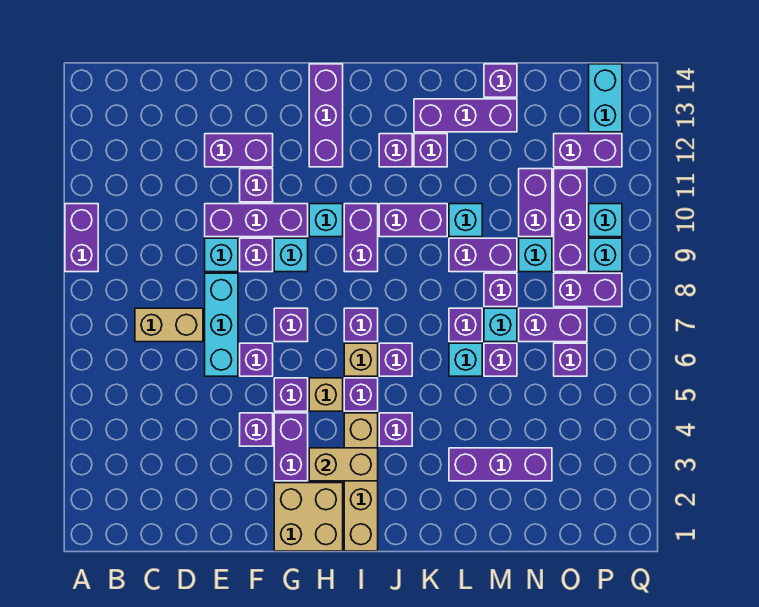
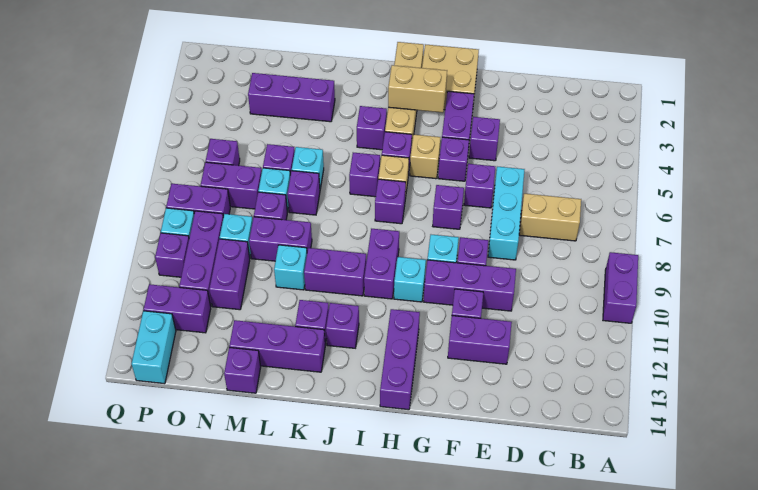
cyan brick E9 level 1 -> none
cyan brick P10 level 1 -> purple brick P10 level 1

